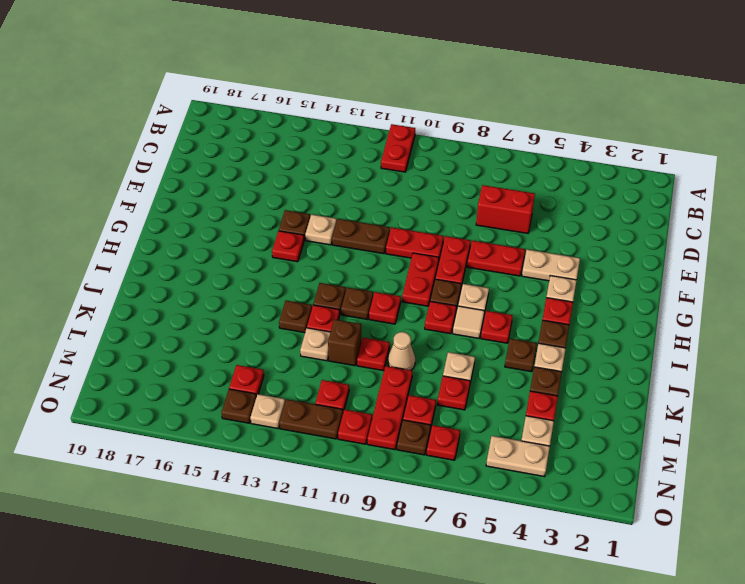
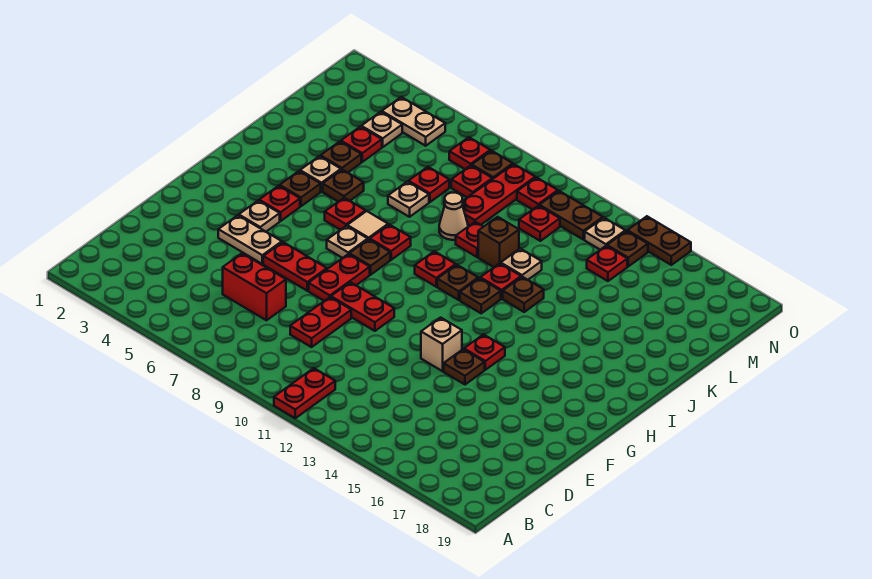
brown plate F11:F12 level 1 -> brown plate O14:O15 level 1
tan plate F13 level 1 -> tan brick F13 level 1
red plate G9:H9 level 1 -> red plate D9:E9 level 1

